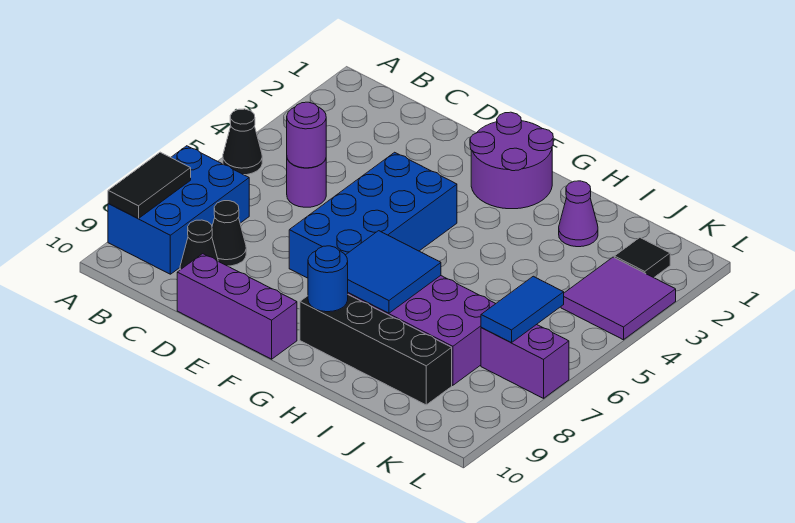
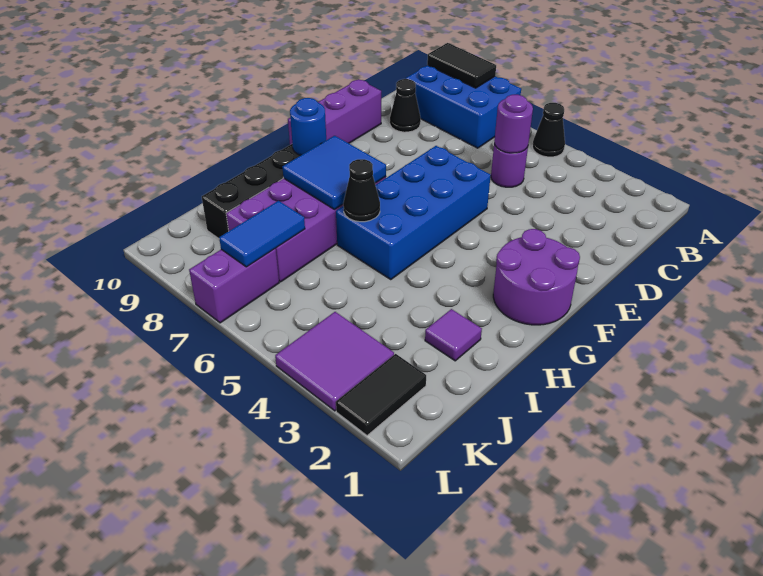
black cone C8 level 1 -> black cone H6 level 2
blue brick E4:F7 level 1 -> blue brick E5:H6 level 1
purple cone I2 level 1 -> purple tile I2 level 1
black tile K2 level 1 -> black tile K2:L2 level 1
blue tile K6:K7 level 2 -> blue tile J7:K7 level 2

